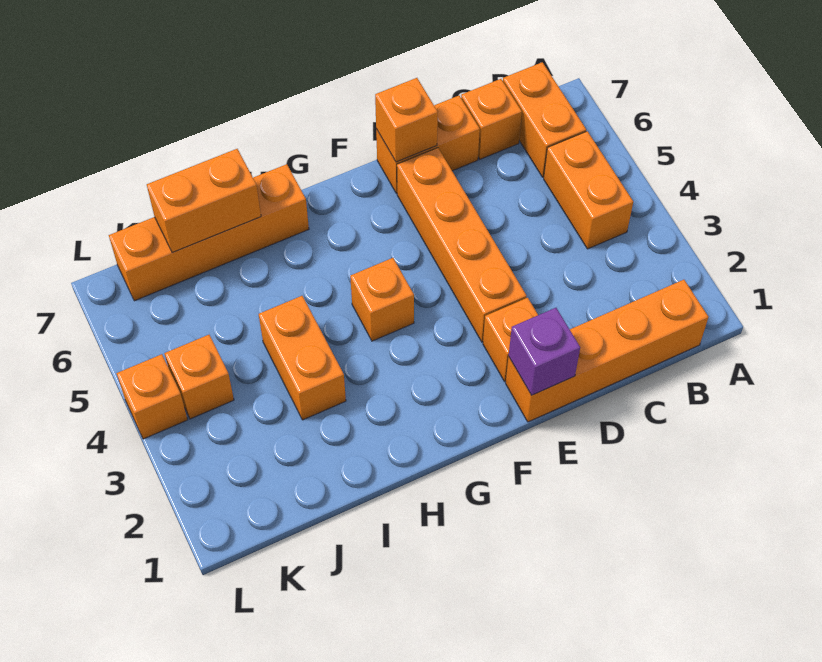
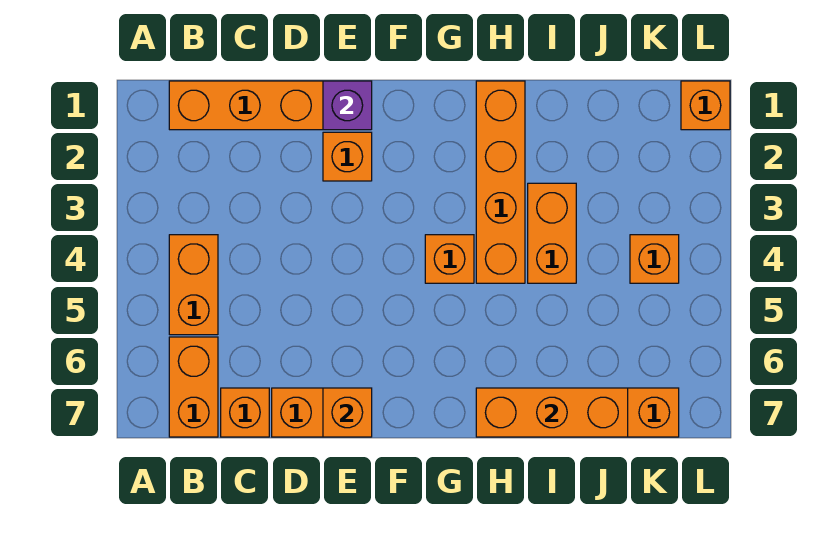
orange brick E3:E6 level 1 -> orange brick H1:H4 level 1
orange brick I7:J7 level 2 -> orange brick H7:J7 level 2
orange brick L4 level 1 -> orange brick L1 level 1

